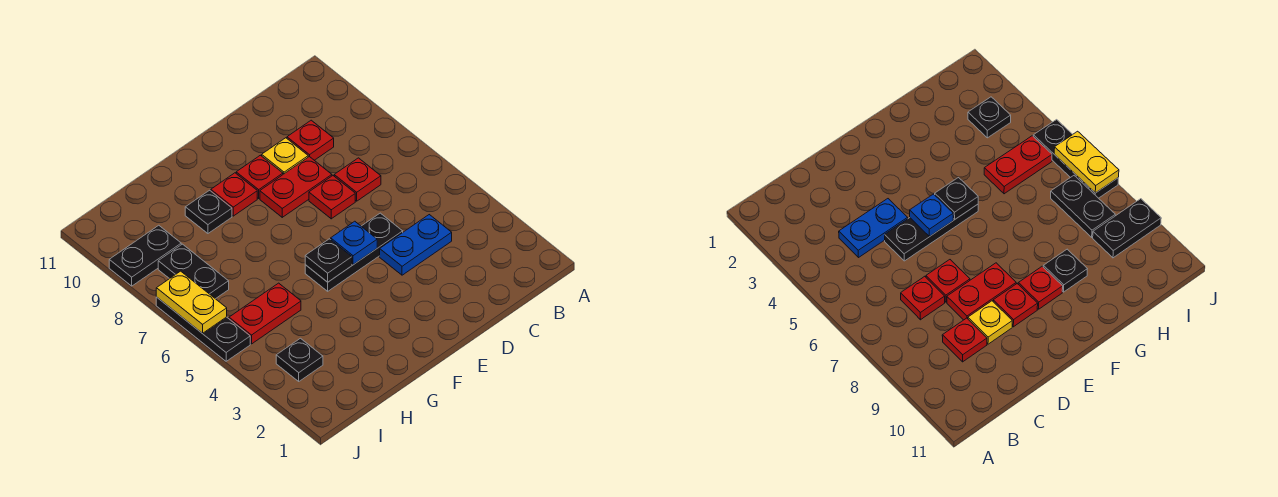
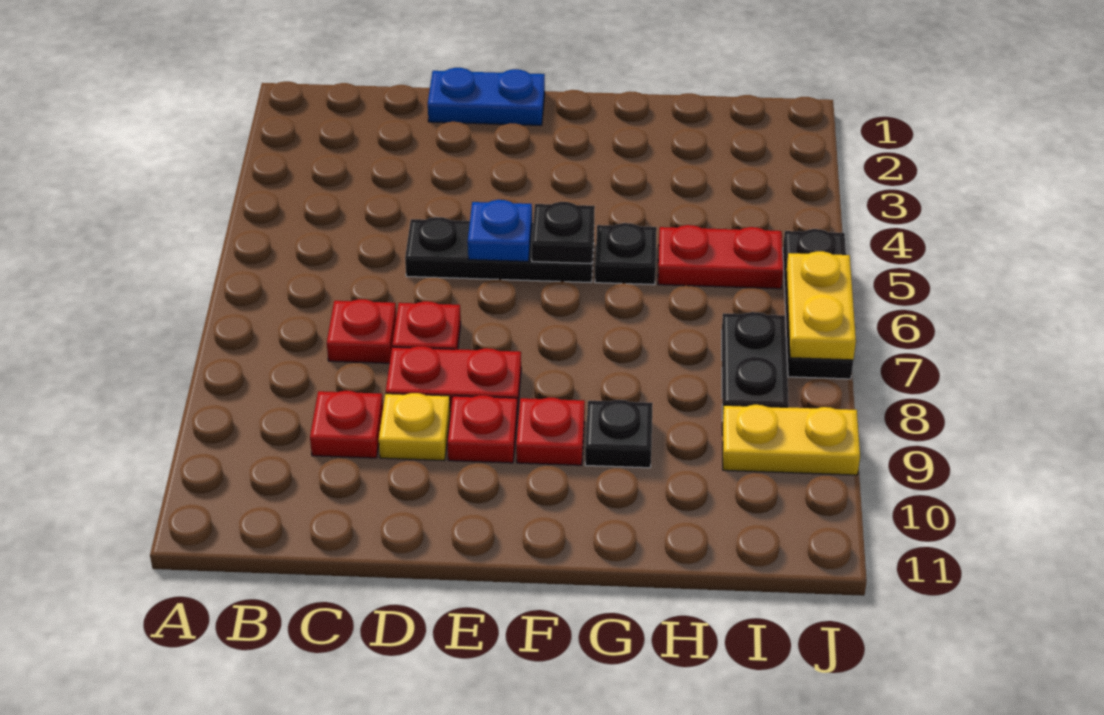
blue plate C4:D4 level 1 -> blue plate D1:E1 level 1
black plate I3 level 1 -> black plate G5 level 1
black plate I9:J9 level 1 -> yellow plate I9:J9 level 1

